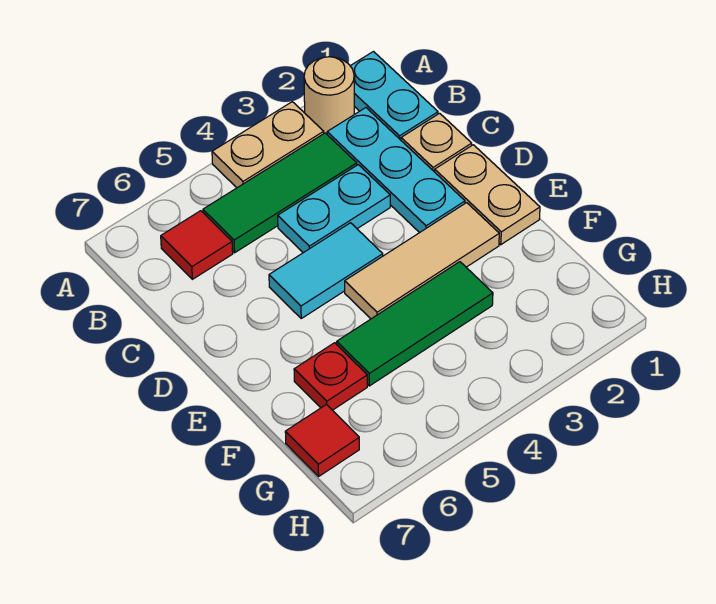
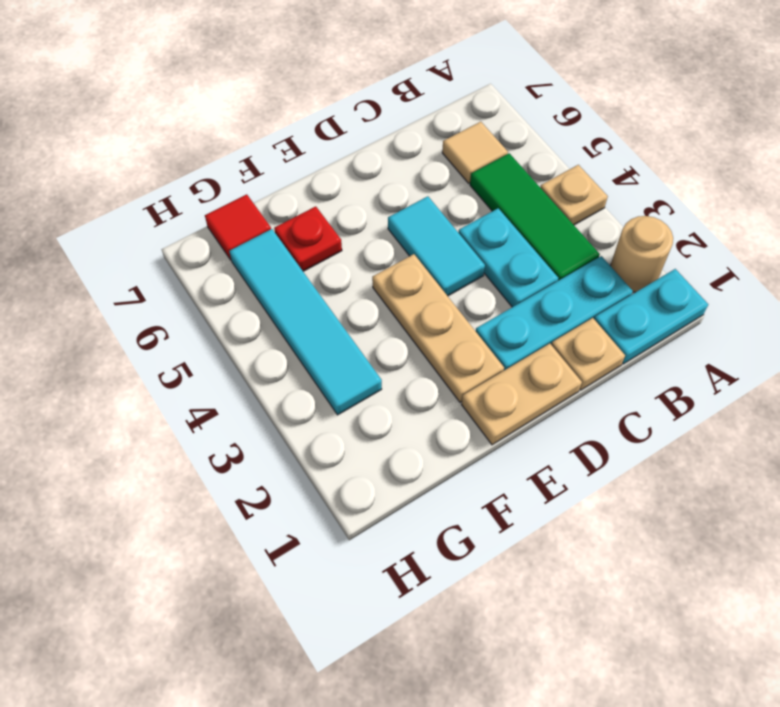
tan plate A3:A4 level 1 -> tan plate A4 level 1
red tile B6 level 1 -> tan tile B6 level 1
tan tile E2:E4 level 1 -> tan plate E2:E4 level 1
green tile F3:F5 level 1 -> none
none -> cyan tile G3:G6 level 1

